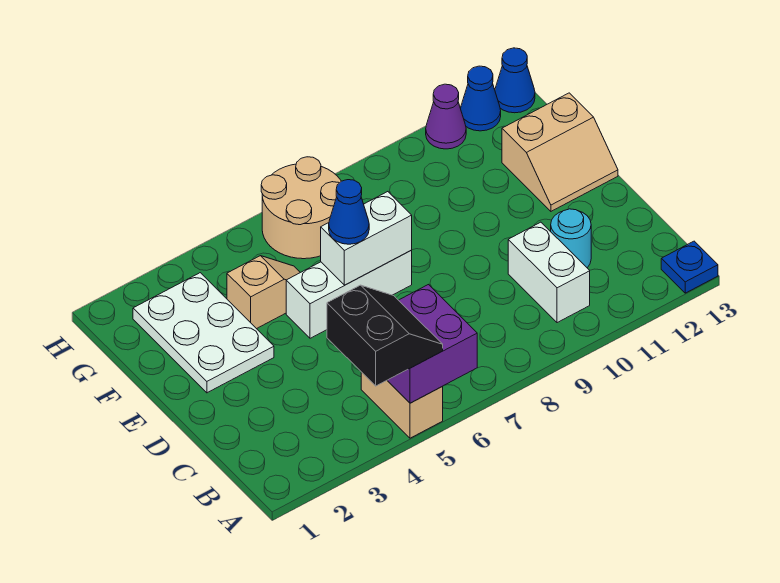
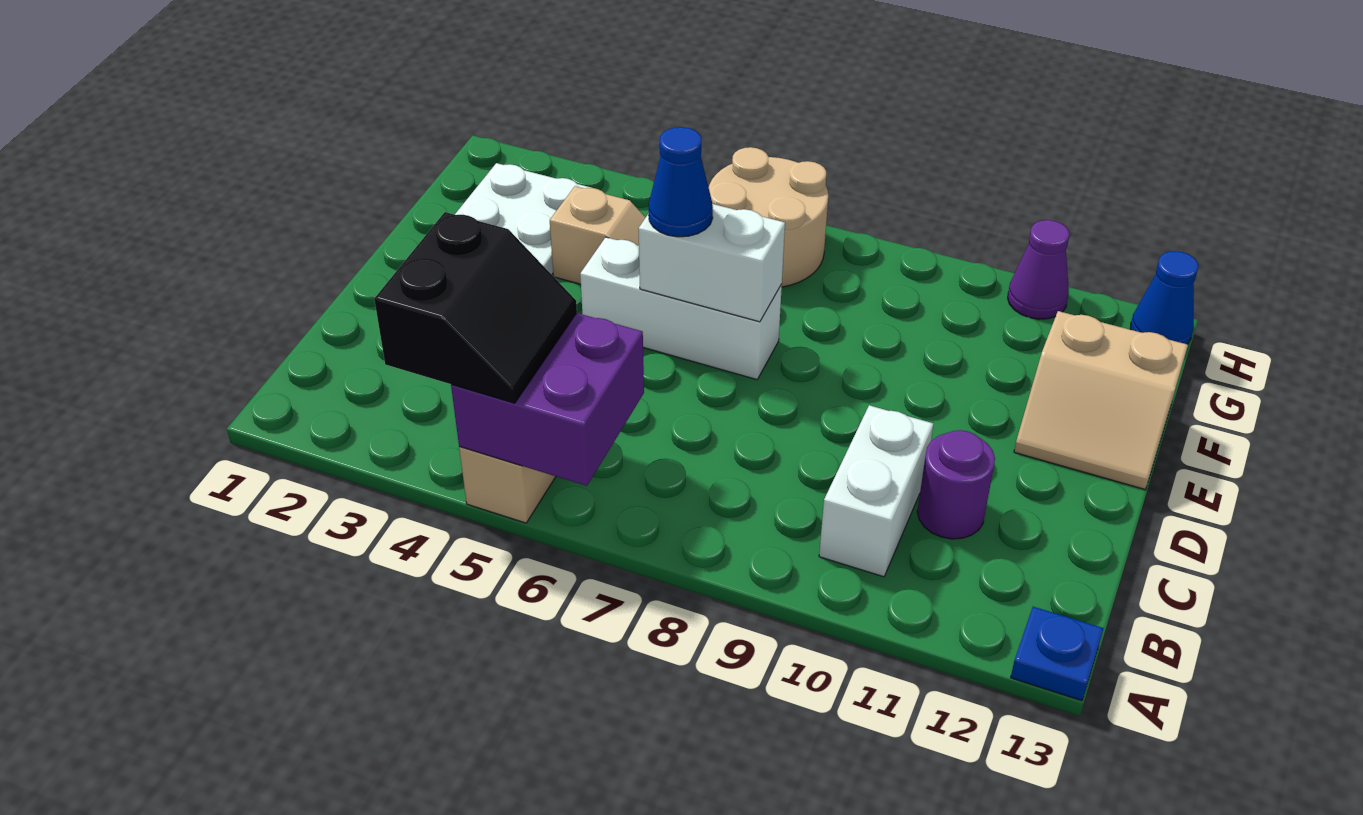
cyan round brick C11 level 1 -> purple round brick C11 level 1
blue cone H12 level 1 -> none

